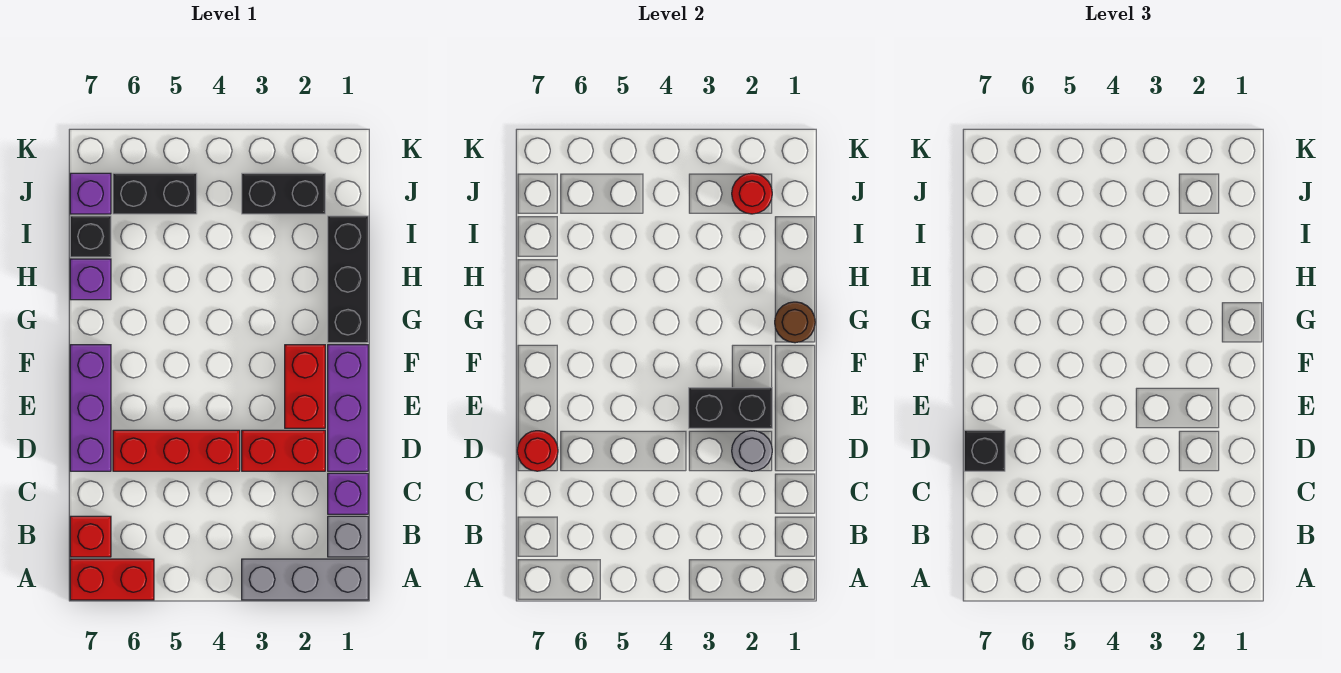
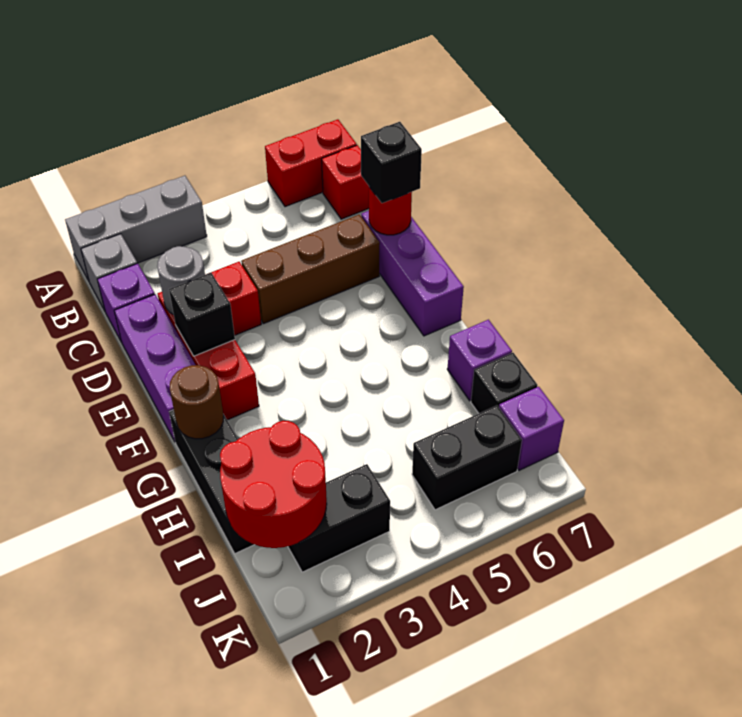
red brick D4:D6 level 1 -> brown brick D4:D6 level 1
black brick E2:E3 level 2 -> black brick E2 level 2
red round brick J2 level 2 -> red round brick I1:J2 level 2

